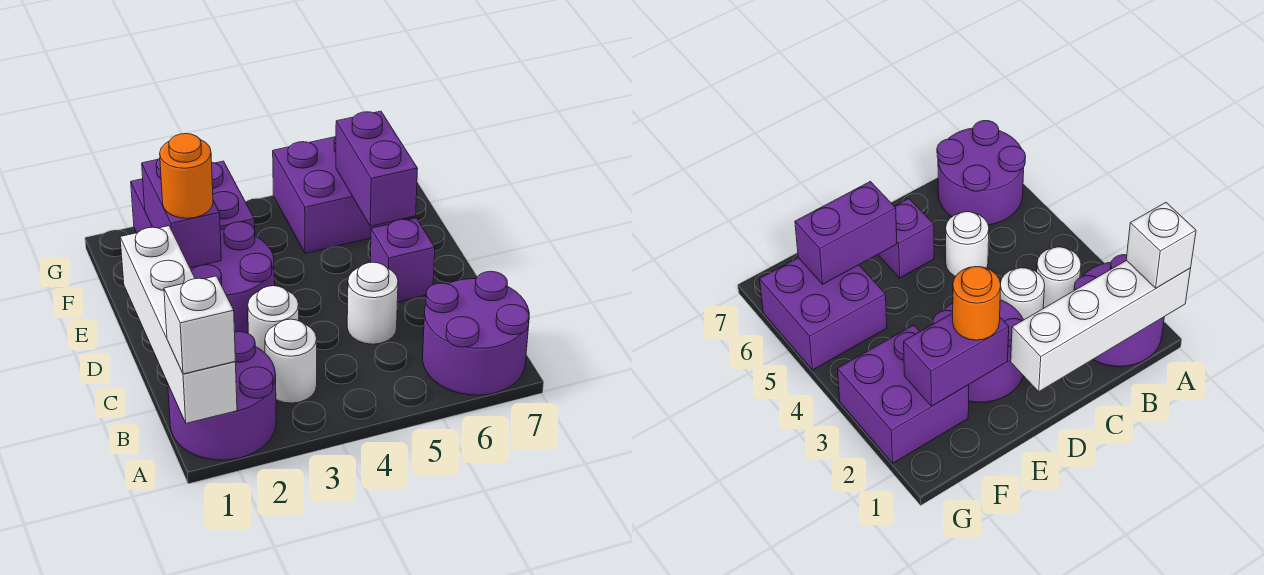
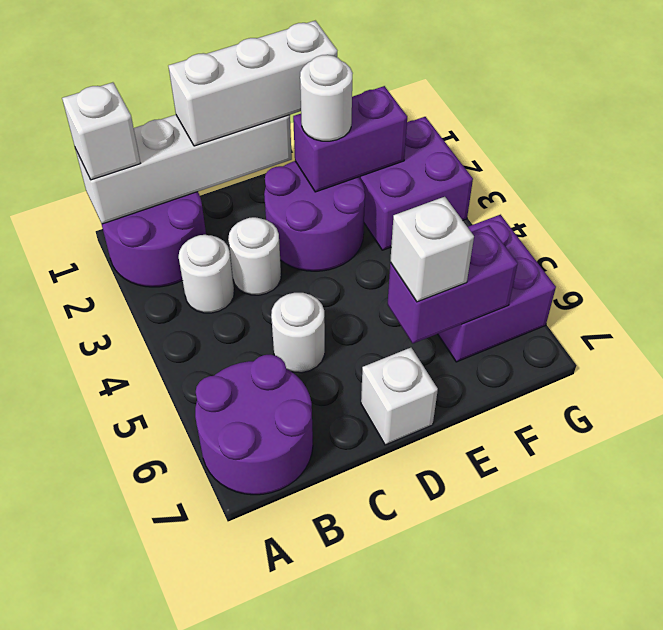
none -> white brick C1:E1 level 3
purple brick D6 level 1 -> none
none -> white brick D7 level 1
orange round brick E2 level 3 -> white round brick E2 level 3
none -> white brick E6 level 3

